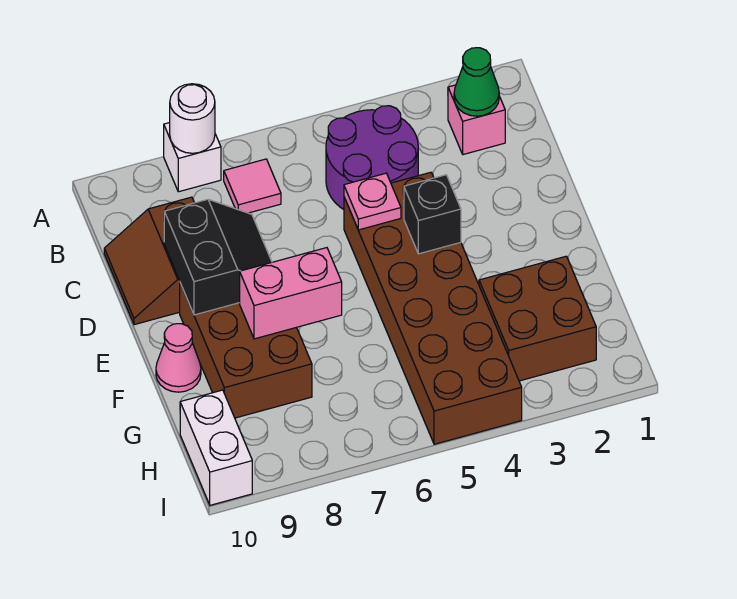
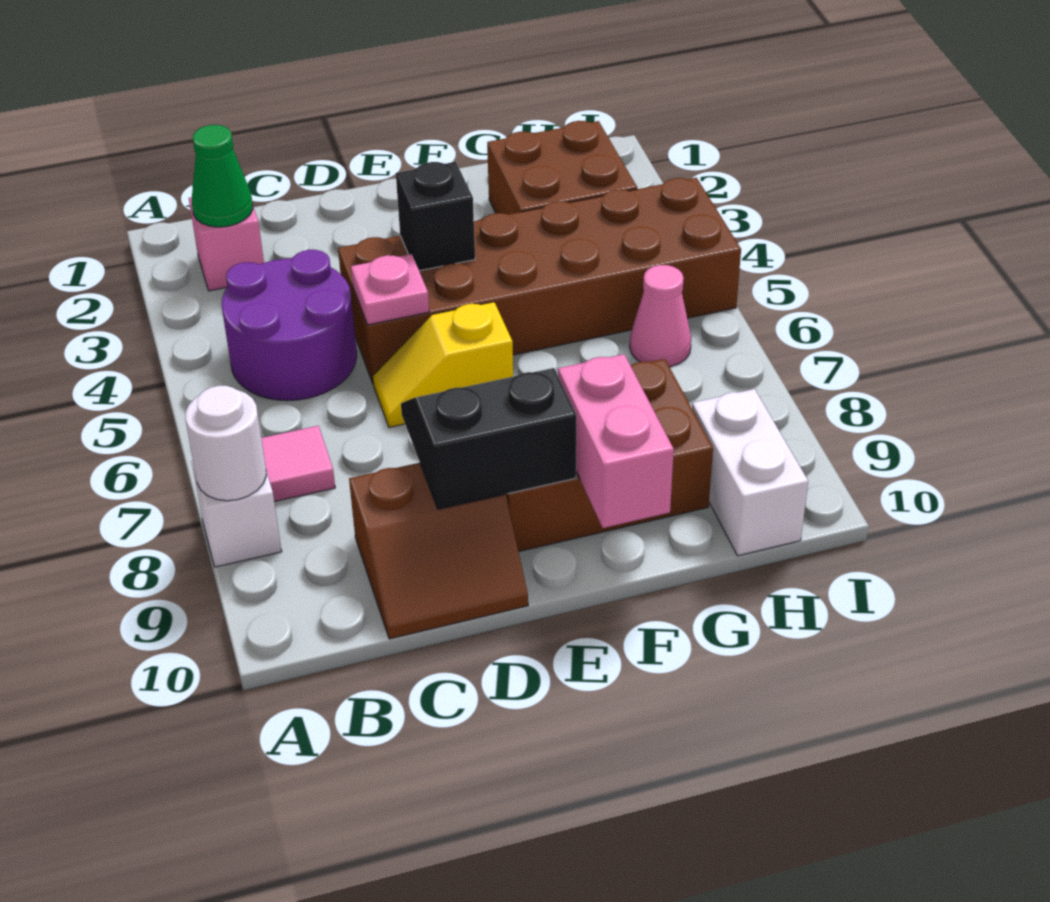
none -> yellow slope D6:E6 level 1 top E
pink brick F7:F8 level 2 -> pink brick F9:F10 level 2
pink cone F10 level 1 -> pink cone H6 level 1
white brick H10:I10 level 1 -> white brick H9:H10 level 1

